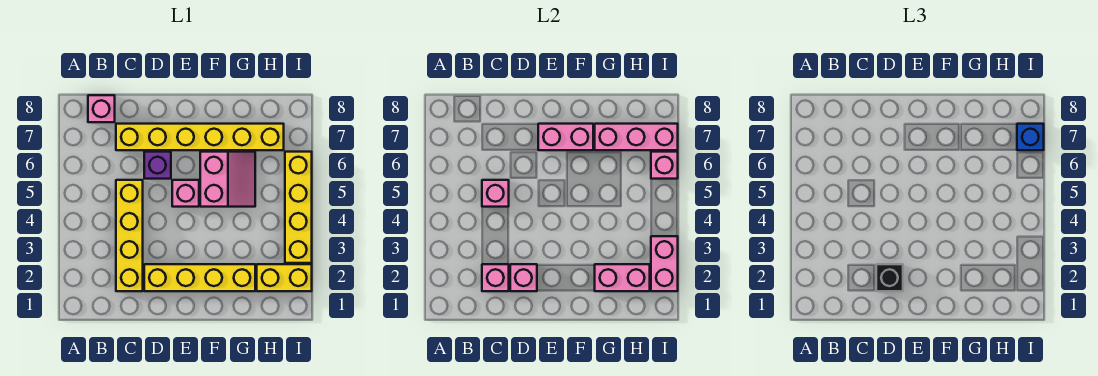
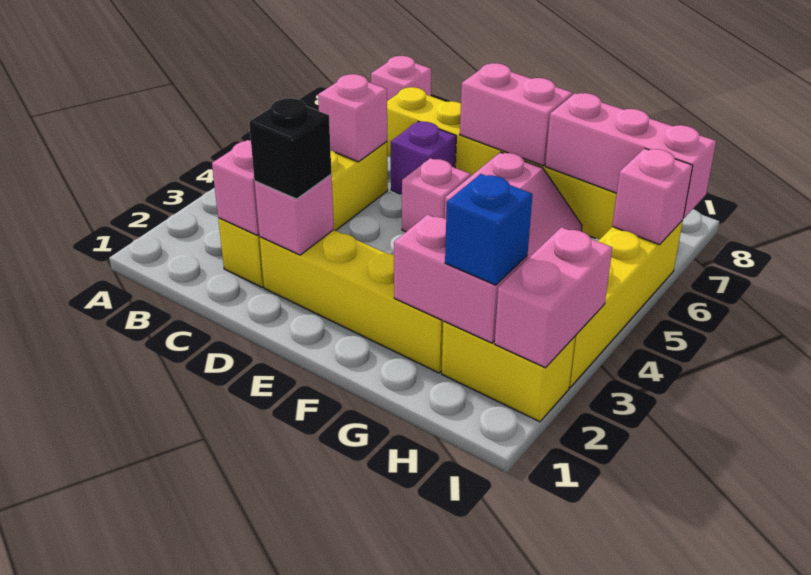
blue brick I7 level 3 -> blue brick H2 level 3

